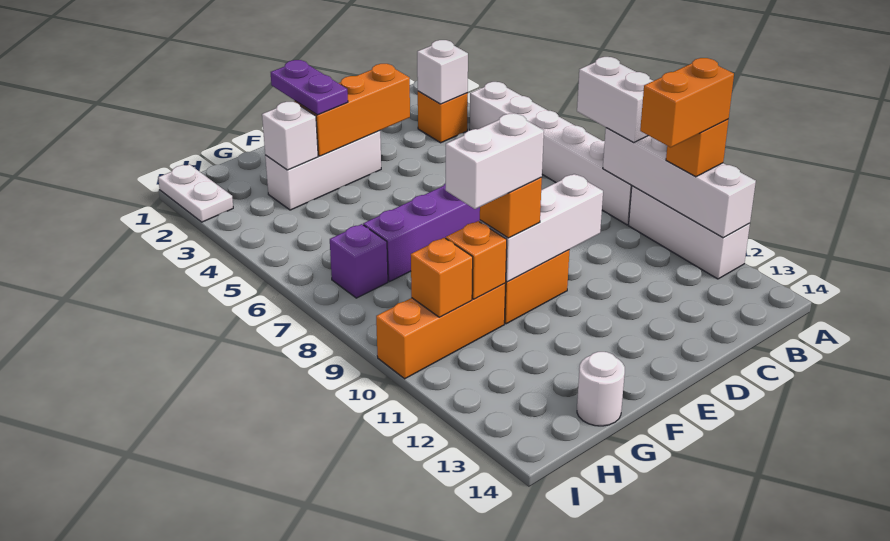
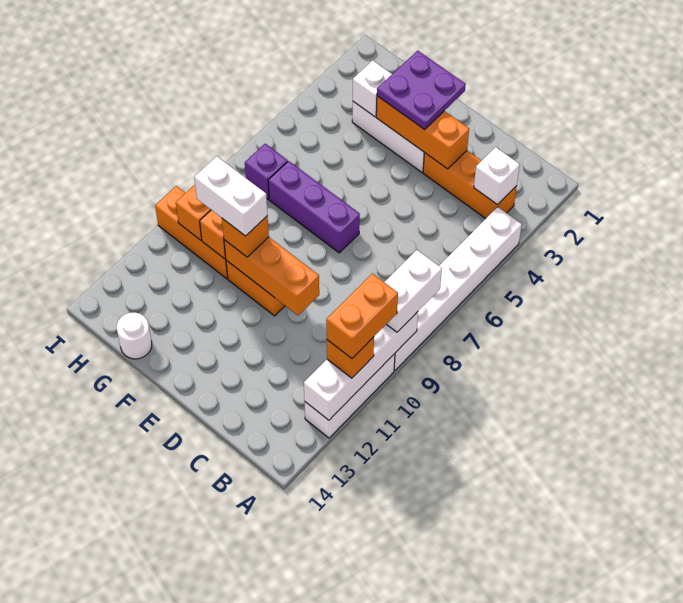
orange brick A11:B11 level 4 -> orange brick A10:A11 level 4
orange brick B3 level 1 -> orange brick B3:D3 level 1
white brick D10:F10 level 2 -> orange brick D10:F10 level 2
purple plate F2:F3 level 3 -> purple plate E2:F3 level 3
white plate I1:I2 level 1 -> none

